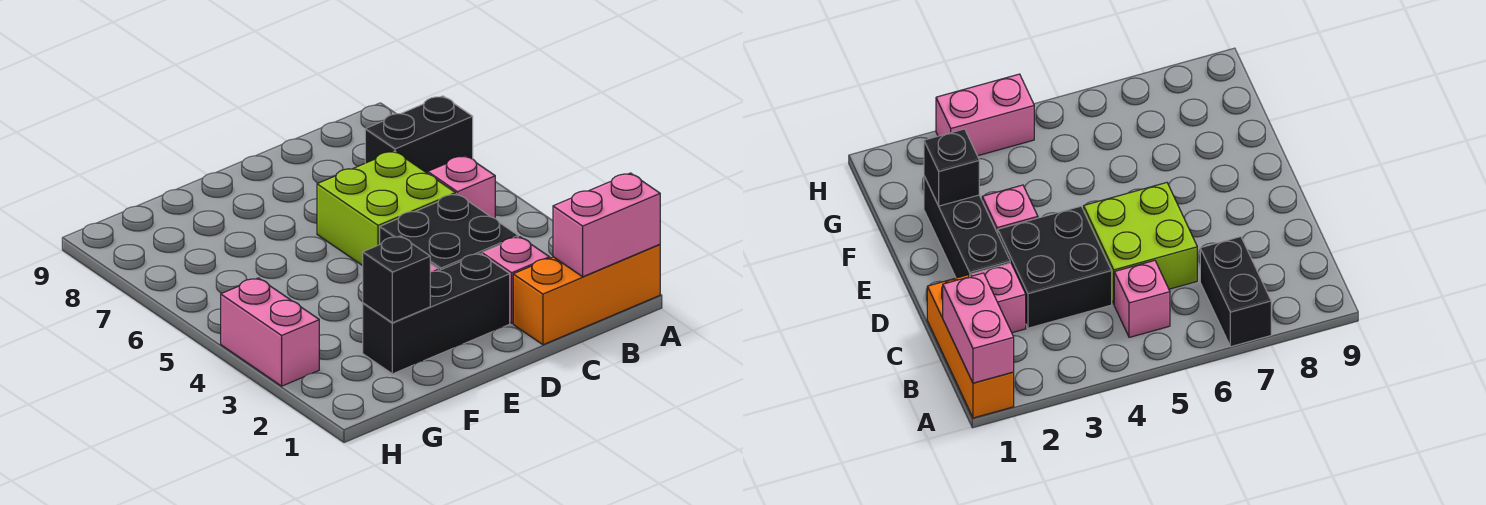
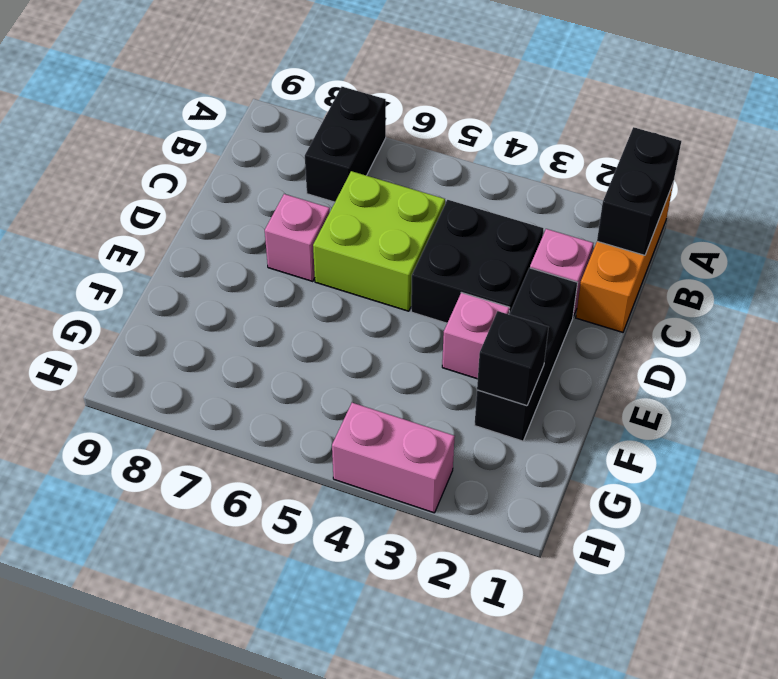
pink brick A1:B1 level 2 -> black brick A1:B1 level 2
pink brick B5 level 1 -> pink brick D7 level 1

